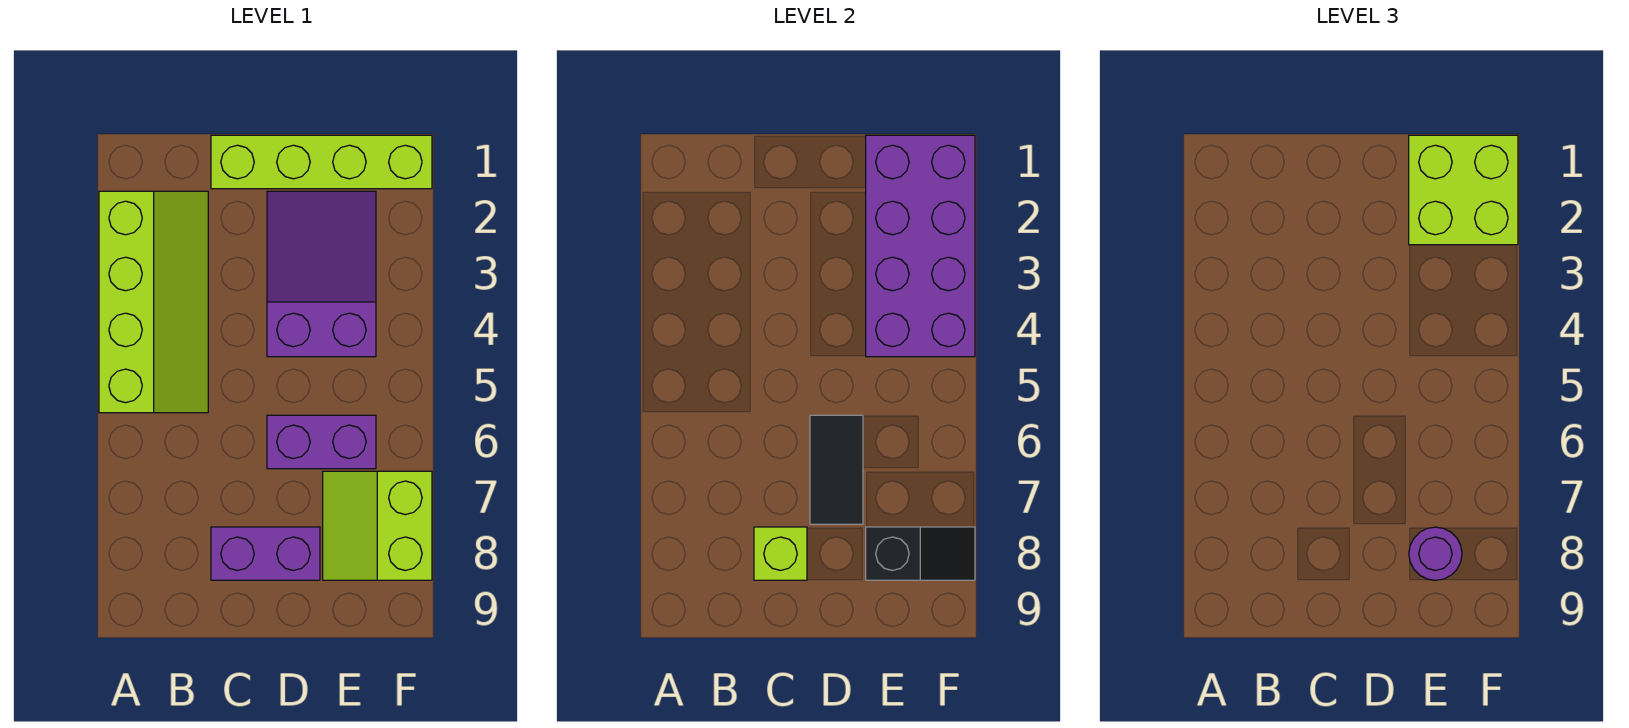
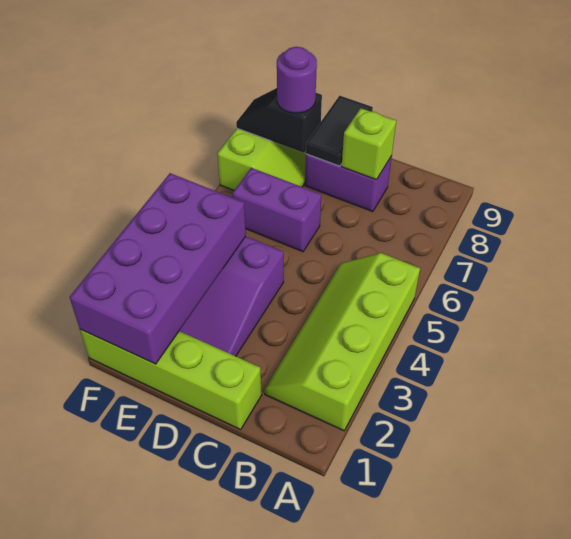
black tile D6:D7 level 2 -> black tile D8:D9 level 2
lime brick E1:F2 level 3 -> none

